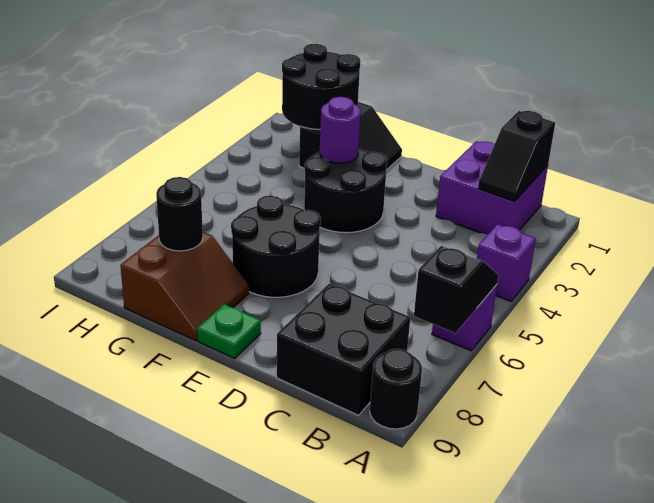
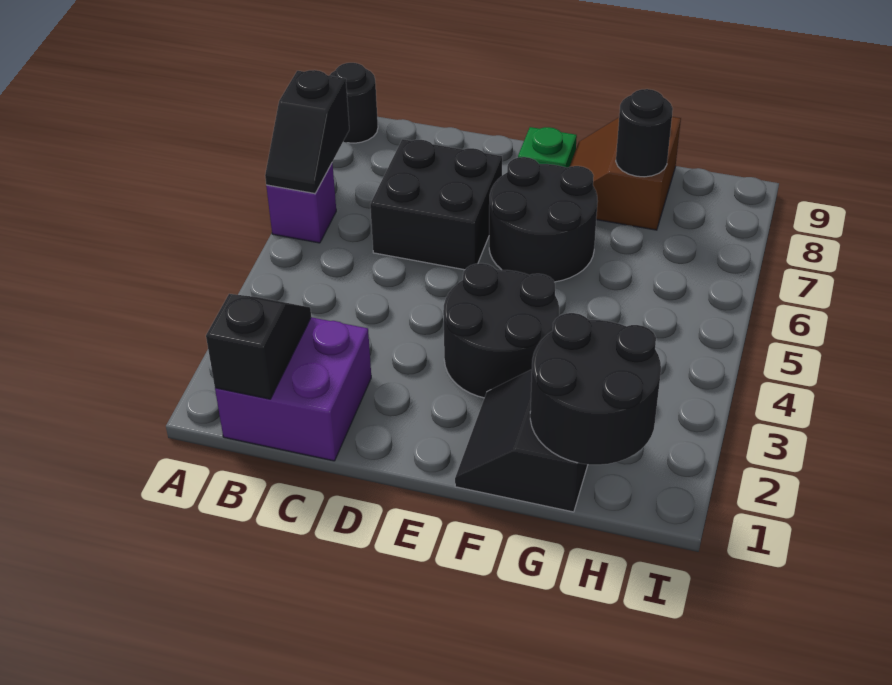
purple brick A4 level 1 -> none
black brick B8:C9 level 1 -> black brick C6:D7 level 1
purple round brick F3 level 2 -> none

